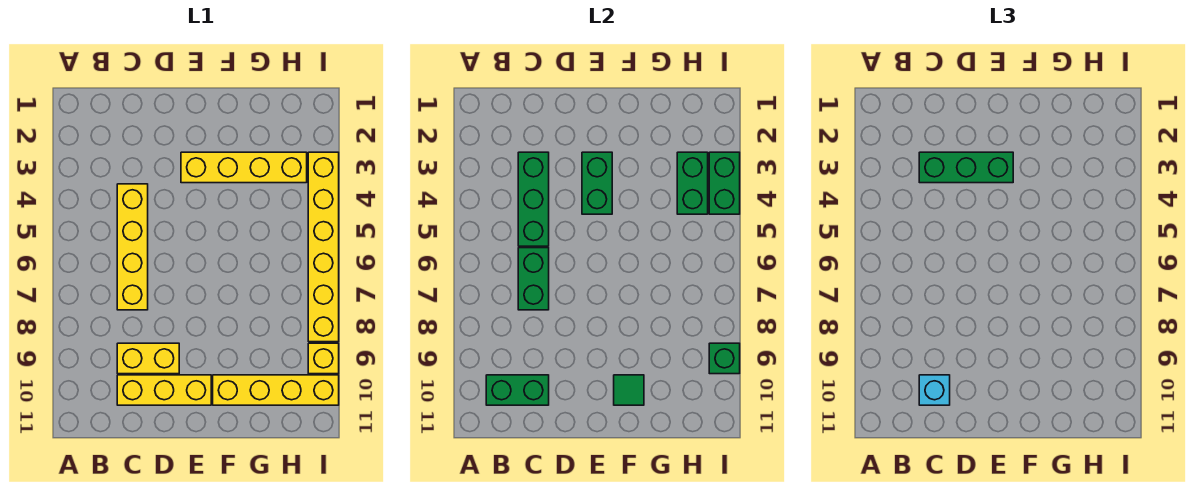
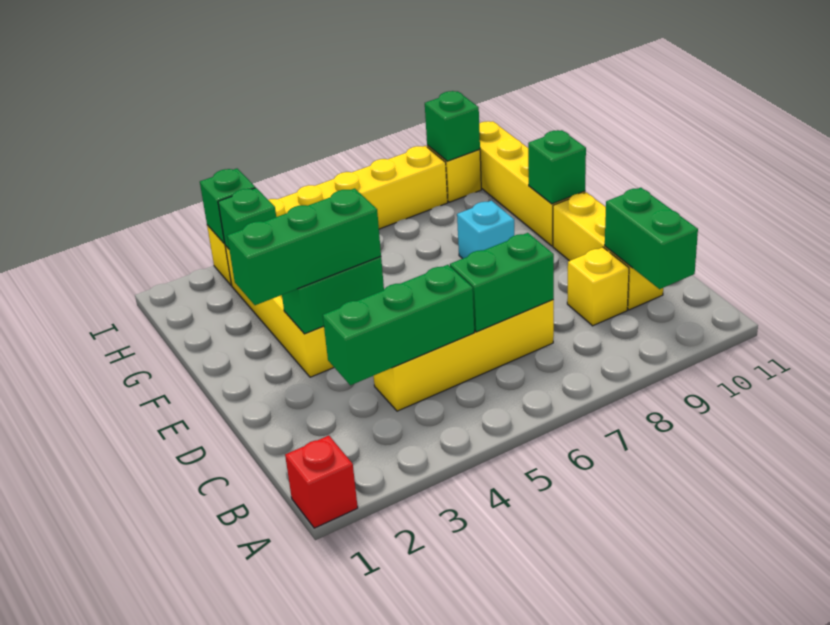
none -> red brick A1 level 1
green brick C3:E3 level 3 -> green brick E2:E4 level 3
yellow brick C9:D9 level 1 -> yellow brick C9 level 1
cyan brick C10 level 3 -> cyan brick F8 level 1
green tile F10 level 2 -> green brick F10 level 2
green brick H3:H4 level 2 -> green brick H3 level 2
green brick I3:I4 level 2 -> green brick I3 level 2

